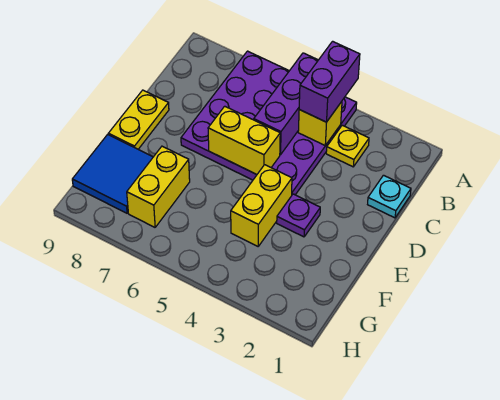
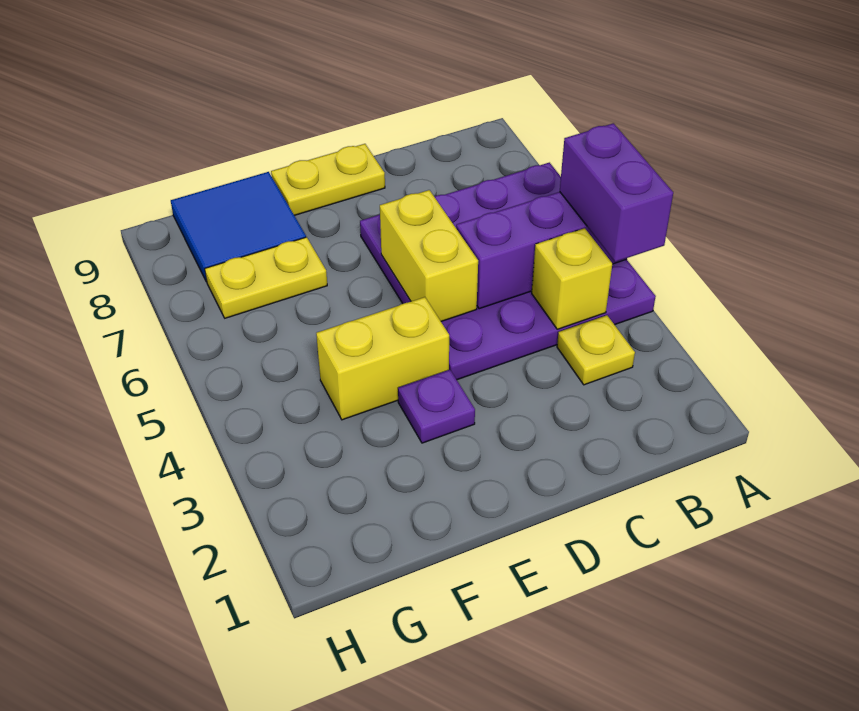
purple brick A4:B4 level 3 -> purple brick A4:A5 level 3
cyan plate C1 level 1 -> none
yellow brick F7:G7 level 1 -> yellow plate F7:G7 level 1

